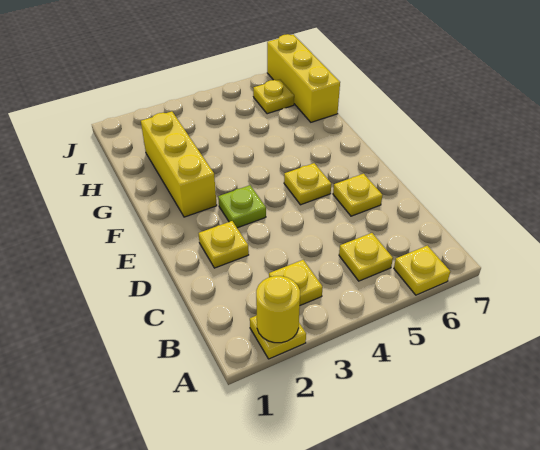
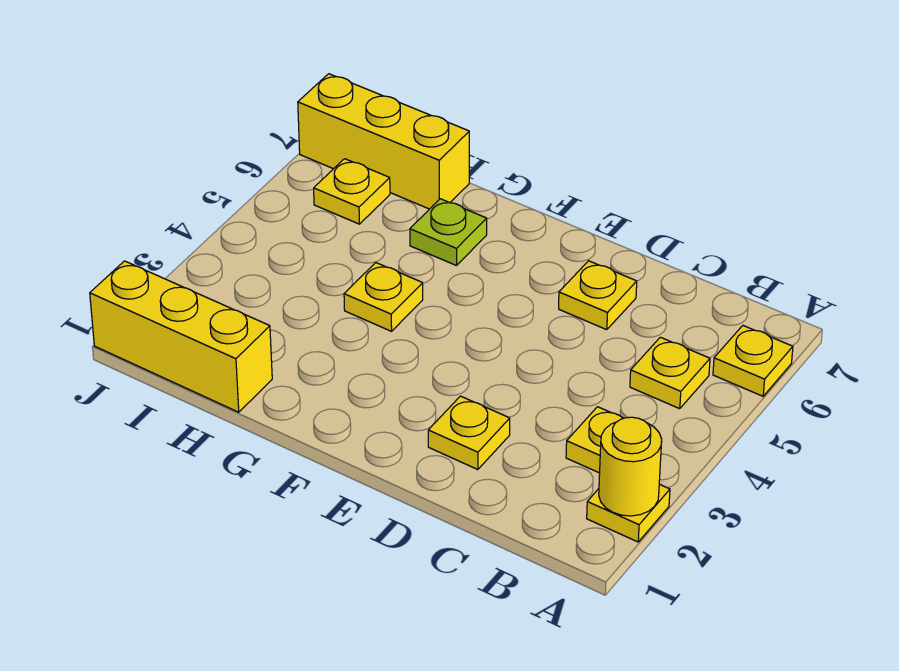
lime plate E3 level 1 -> lime plate G6 level 1
yellow plate E5 level 1 -> yellow plate G4 level 1
yellow brick F2:H2 level 1 -> yellow brick H1:J1 level 1

